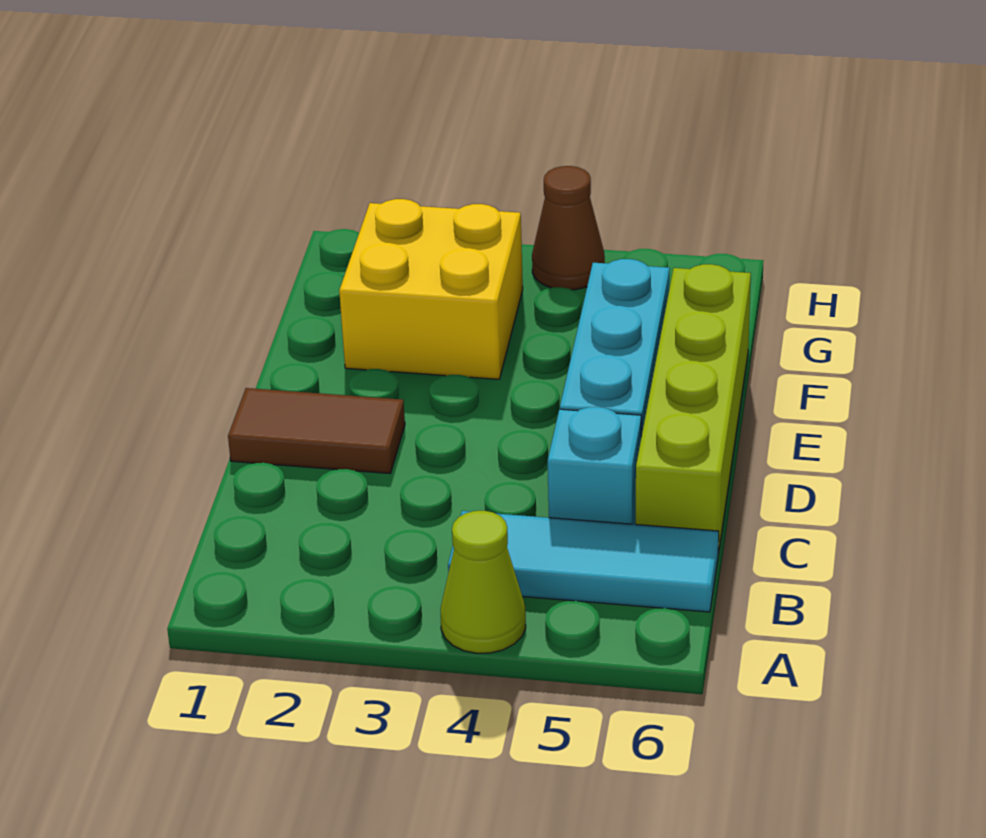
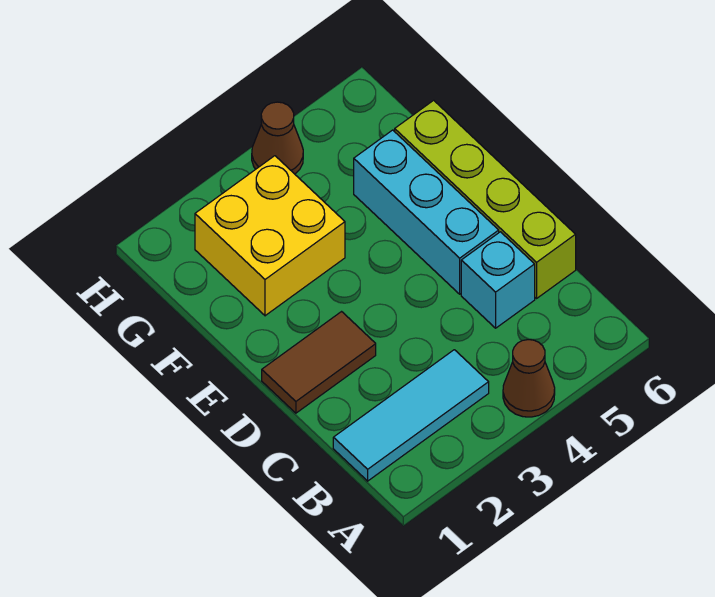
lime cone A4 level 1 -> brown cone A4 level 1
cyan tile B4:B6 level 1 -> cyan tile B1:B3 level 1

